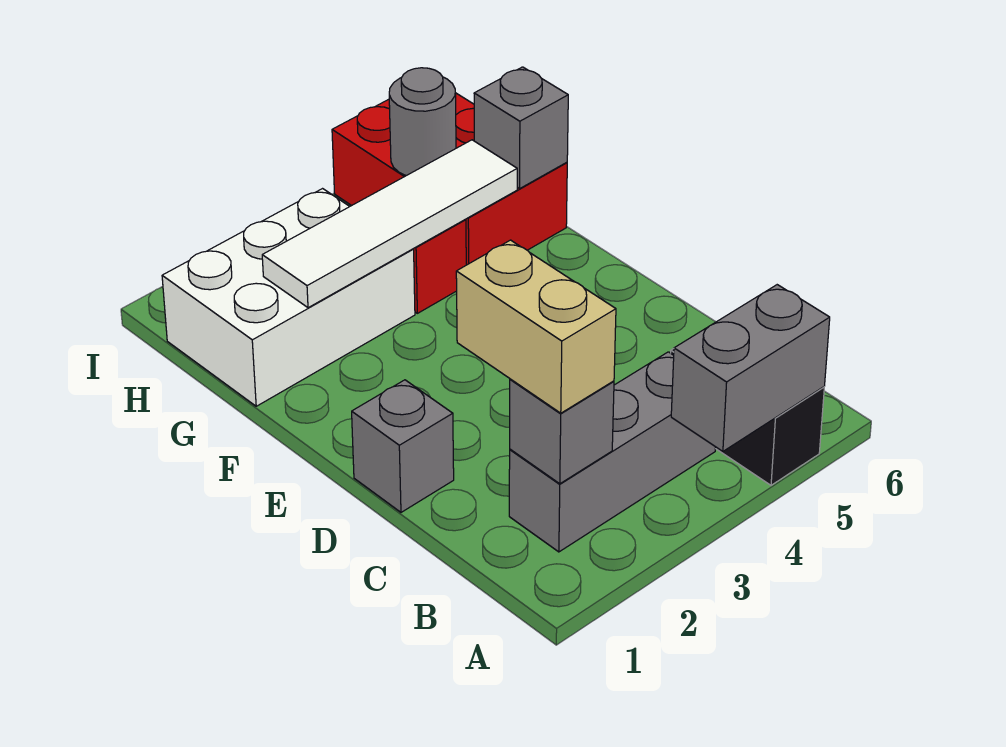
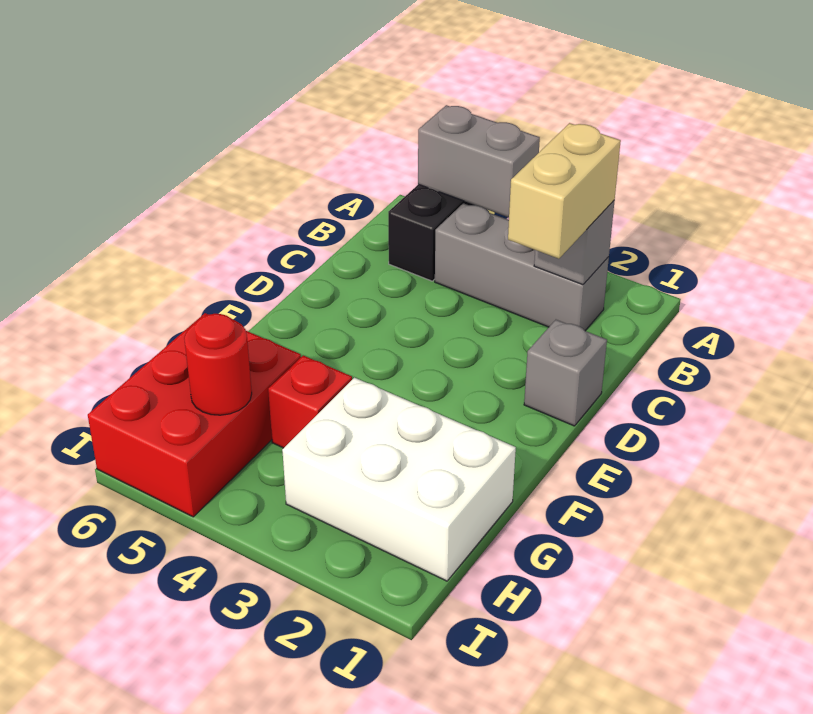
white tile G2:G5 level 2 -> none
grey brick G6 level 2 -> none
grey round brick H5 level 2 -> red round brick H5 level 2

